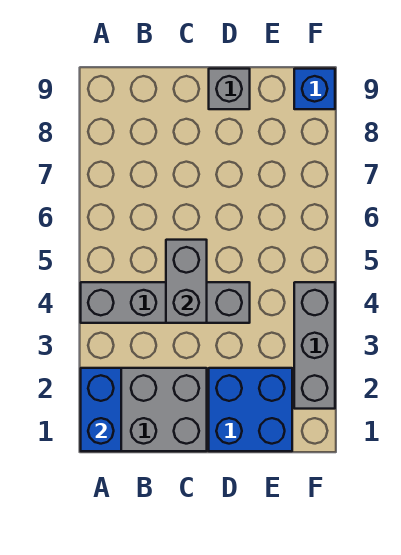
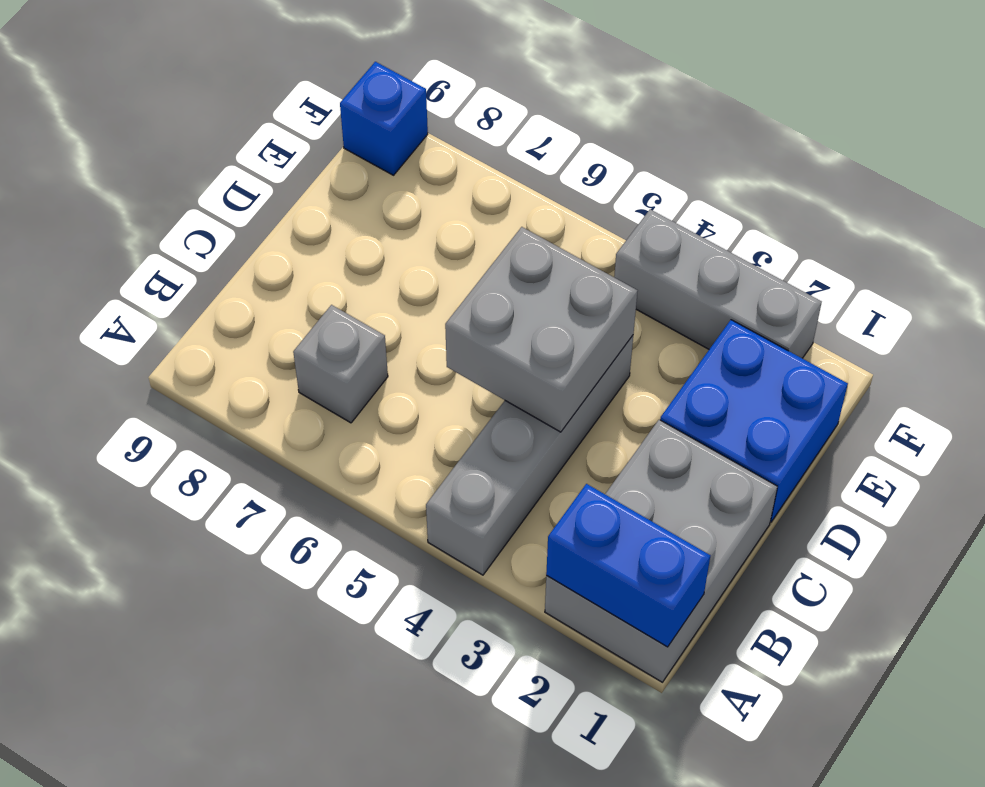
grey brick C4:C5 level 2 -> grey brick C4:D5 level 2
grey brick D9 level 1 -> grey brick B7 level 1

